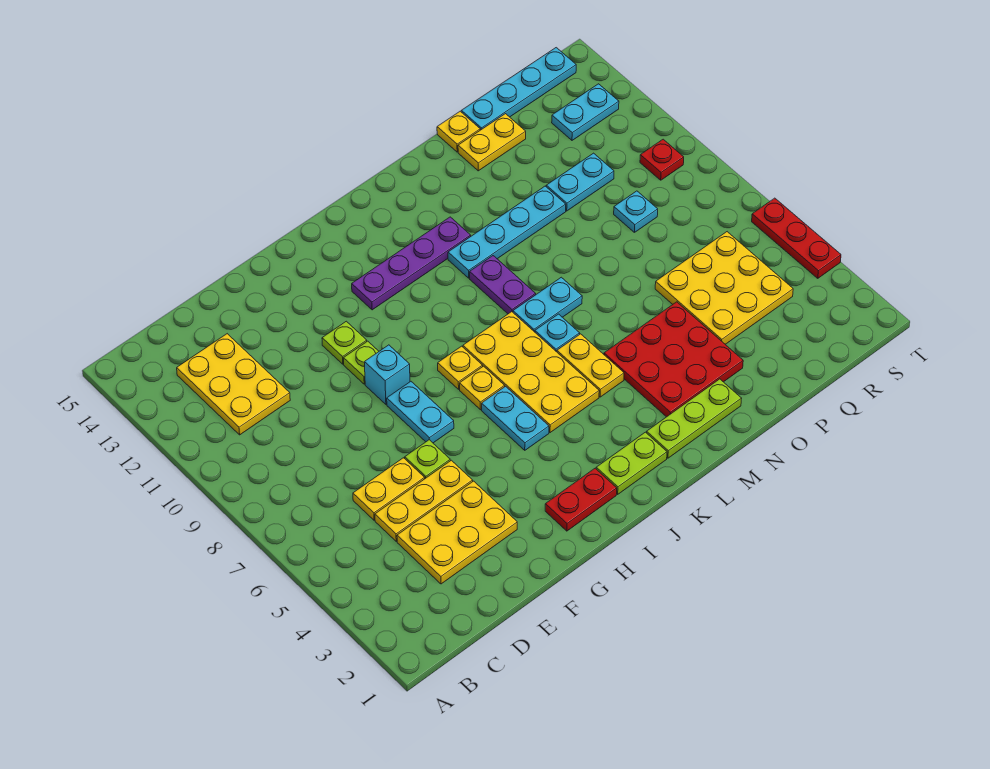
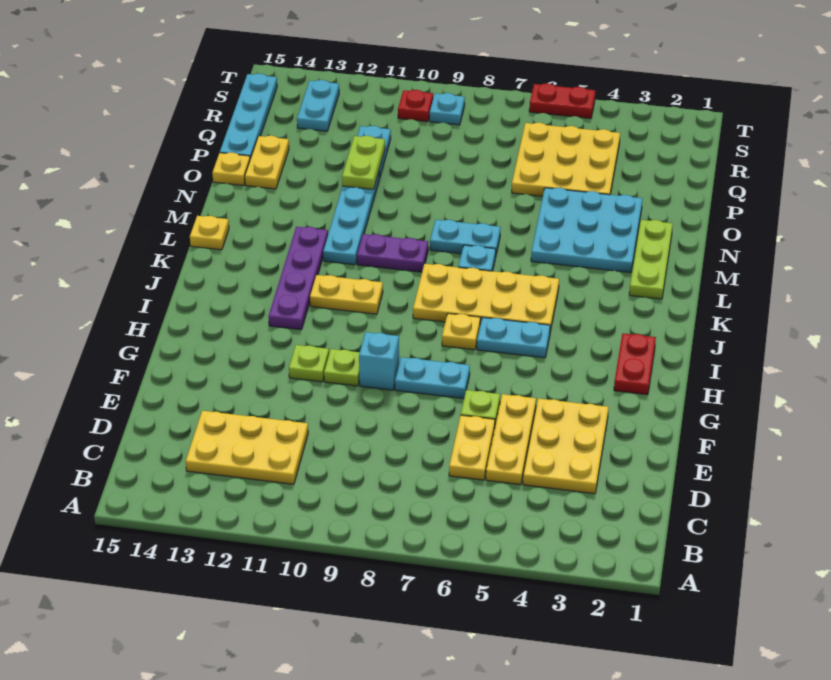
yellow plate I8 level 1 -> yellow plate L15 level 1
lime plate J2:K2 level 1 -> lime plate O11:P11 level 2
yellow plate L5:L6 level 1 -> yellow plate J10:J11 level 1
cyan plate L8:M8 level 1 -> cyan plate M7:M8 level 1
red plate M3:O5 level 1 -> cyan plate M3:O5 level 1
cyan plate Q9 level 1 -> cyan plate S9 level 1
red plate T4:T6 level 1 -> red plate T5:T6 level 1

